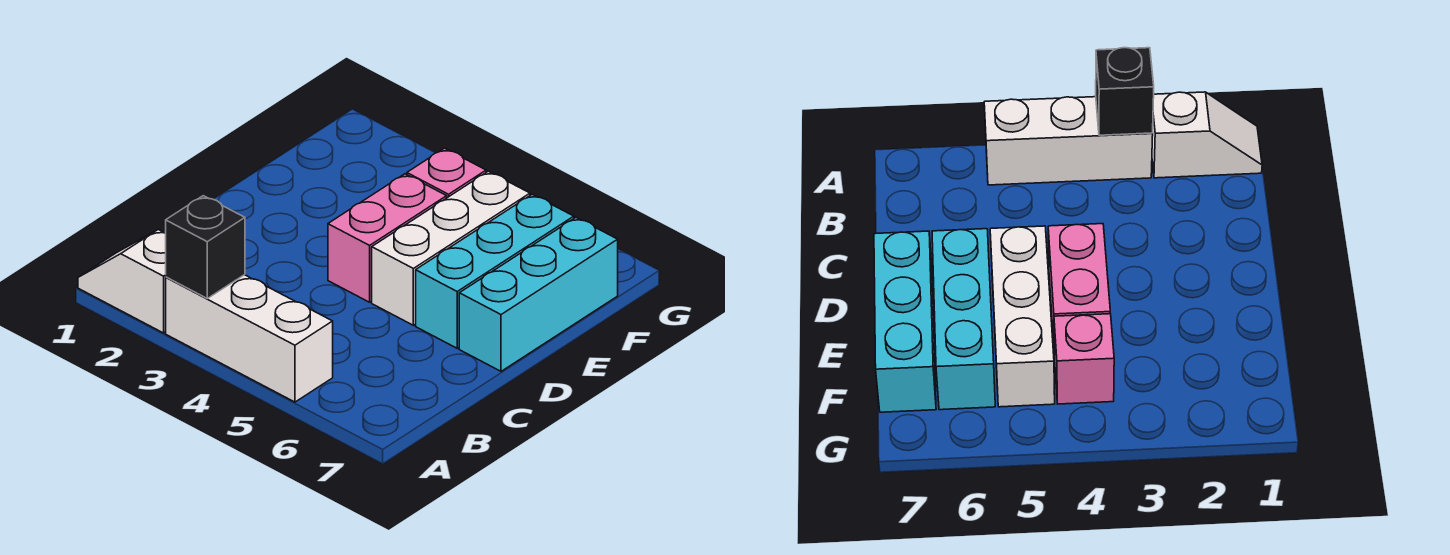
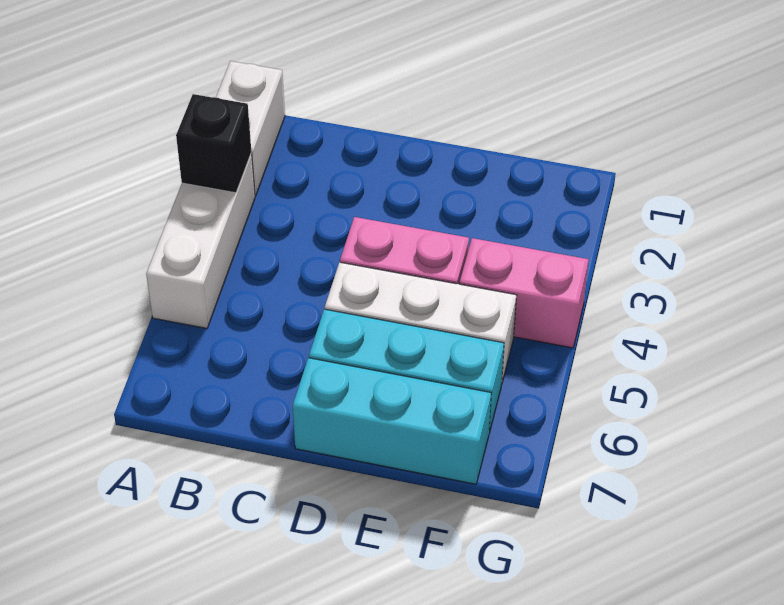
white slope A1:A2 level 1 top 2 -> white brick A1:A2 level 1
pink brick F4 level 1 -> pink brick F4:G4 level 1

